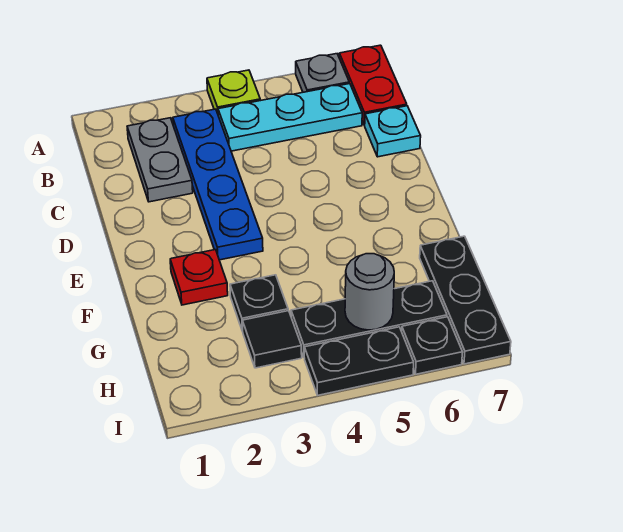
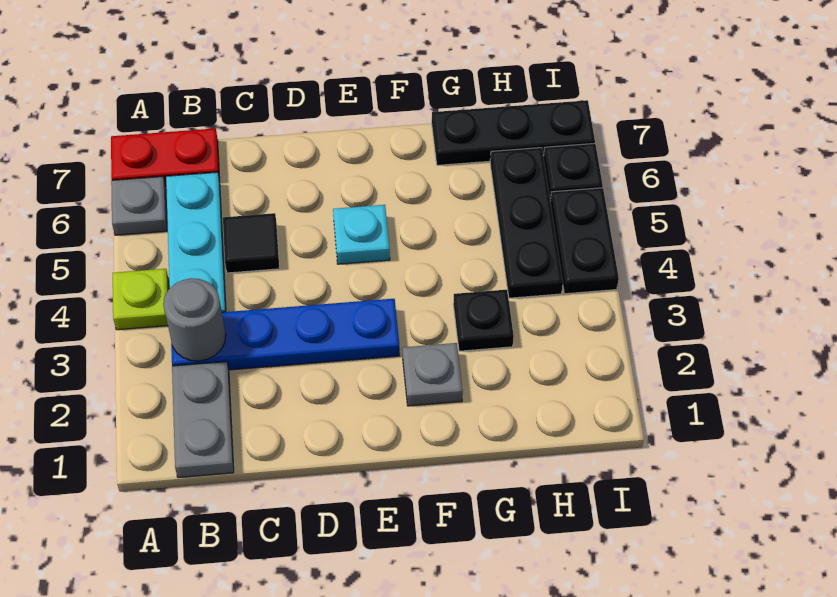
grey plate B2:C2 level 1 -> grey plate B1:B2 level 1
cyan plate C7 level 1 -> cyan plate E5 level 1
red plate F2 level 1 -> grey plate F2 level 1
black tile H3 level 1 -> black tile C5 level 1
grey round brick H5 level 2 -> grey round brick B3 level 2

